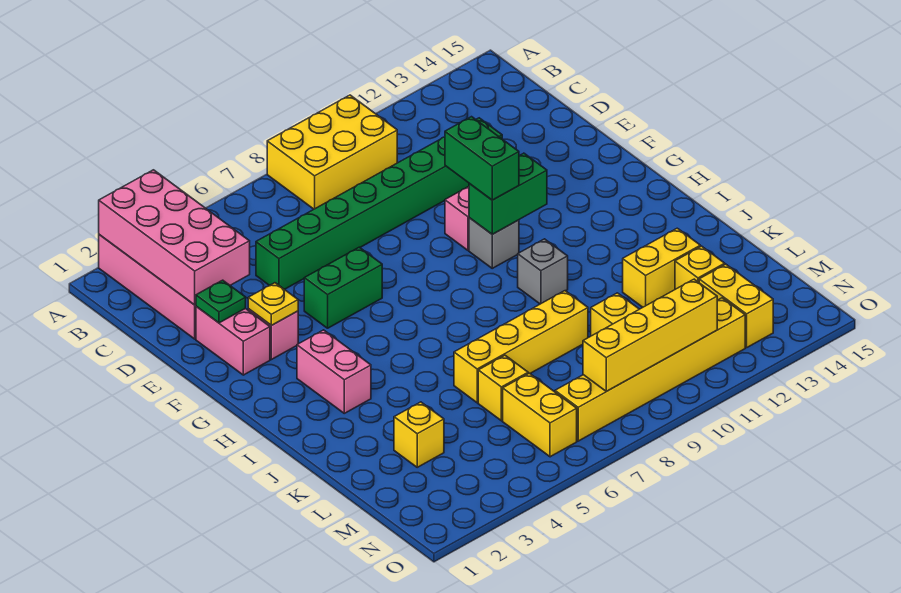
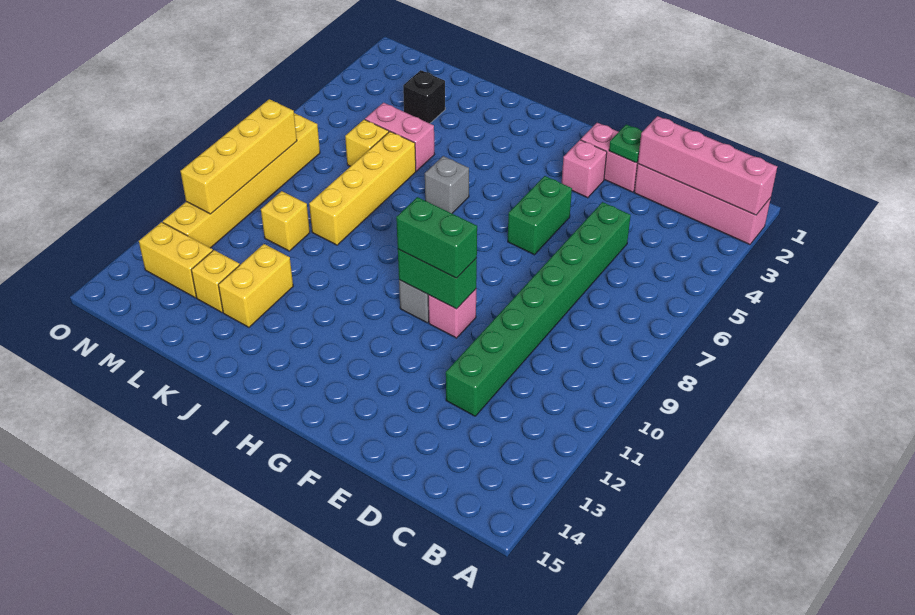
pink brick A2:D3 level 2 -> pink brick A2:D2 level 2
yellow brick A8:B10 level 1 -> none
yellow plate F3 level 2 -> none
green brick G10:G11 level 2 -> green brick F10:G10 level 2
pink brick H3:I3 level 1 -> pink brick K5:L5 level 1
grey brick I10 level 1 -> grey brick I6 level 1
yellow brick L3 level 1 -> black brick L3 level 1
yellow brick M6:N6 level 1 -> none

